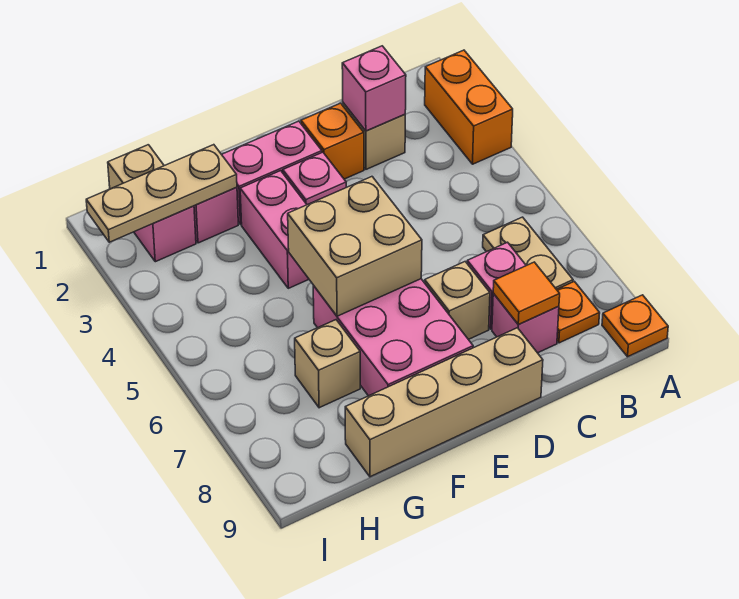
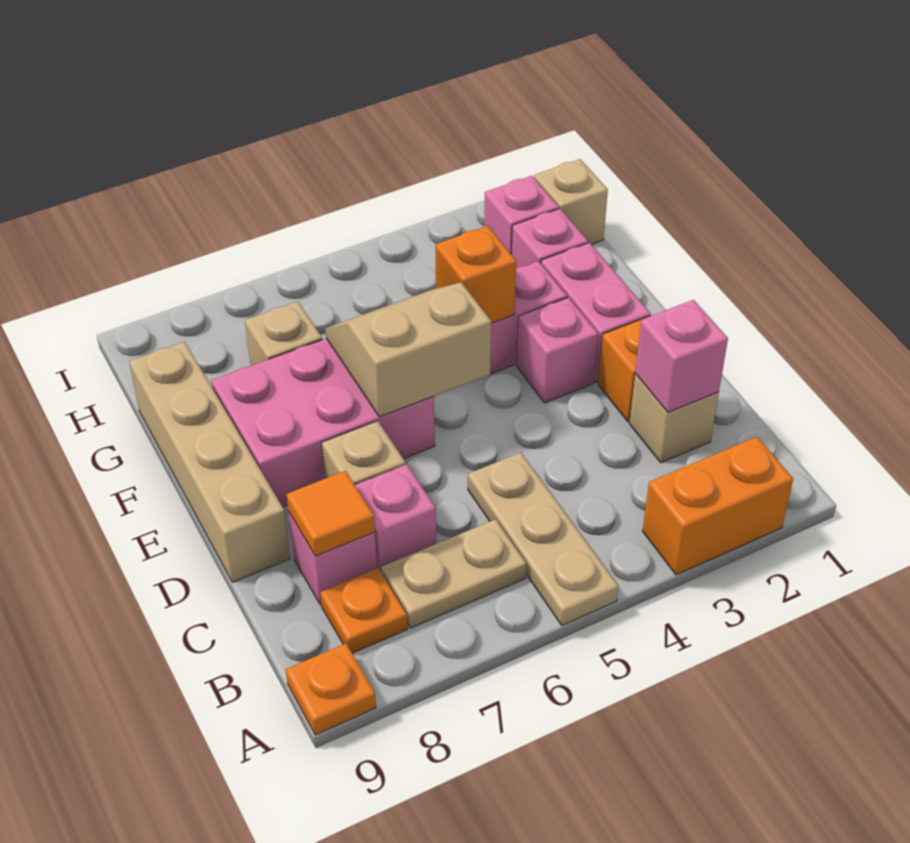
tan brick E5:F6 level 2 -> tan slope E5:F6 level 2 top E
none -> orange brick F4 level 2
tan plate G2:I2 level 2 -> tan plate A5:C5 level 1

